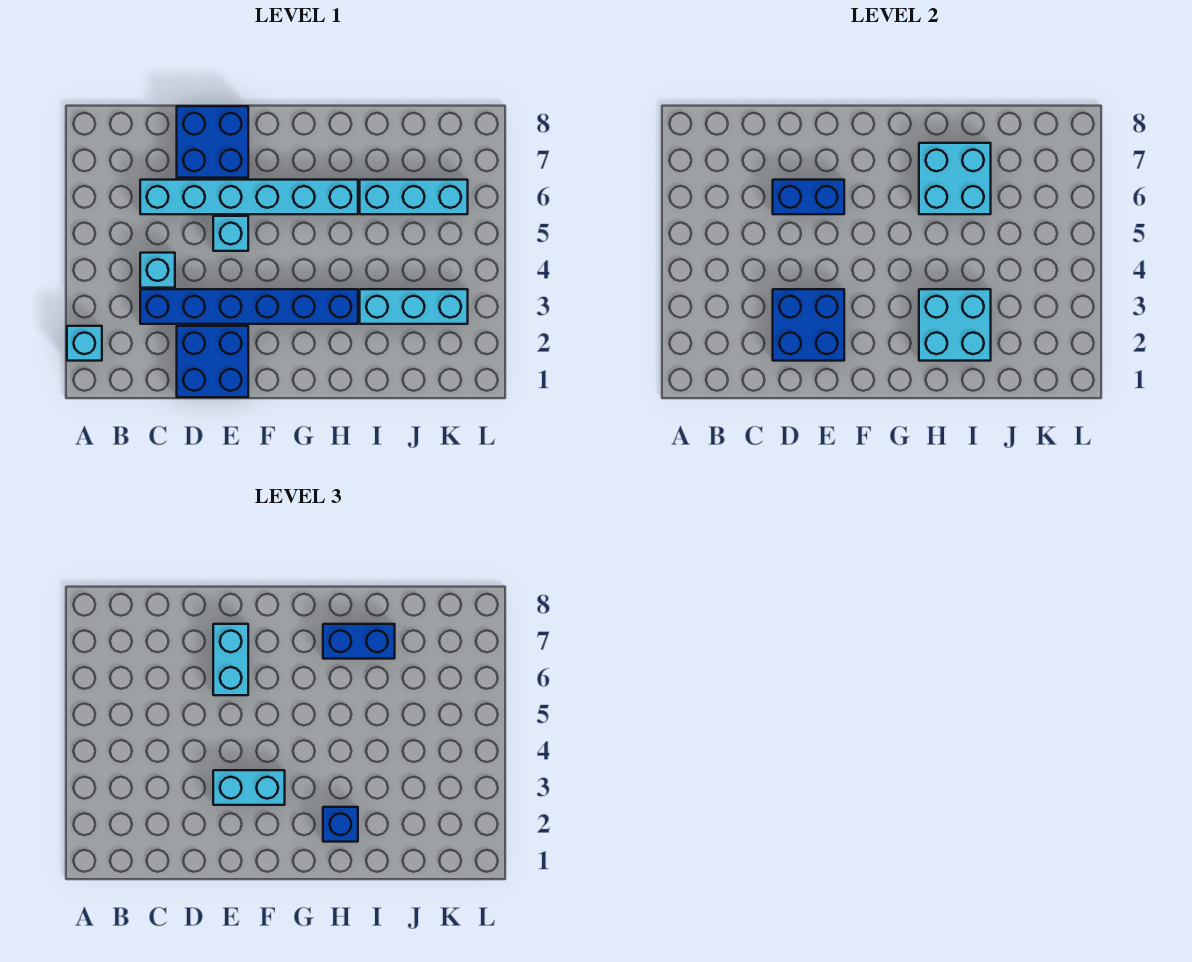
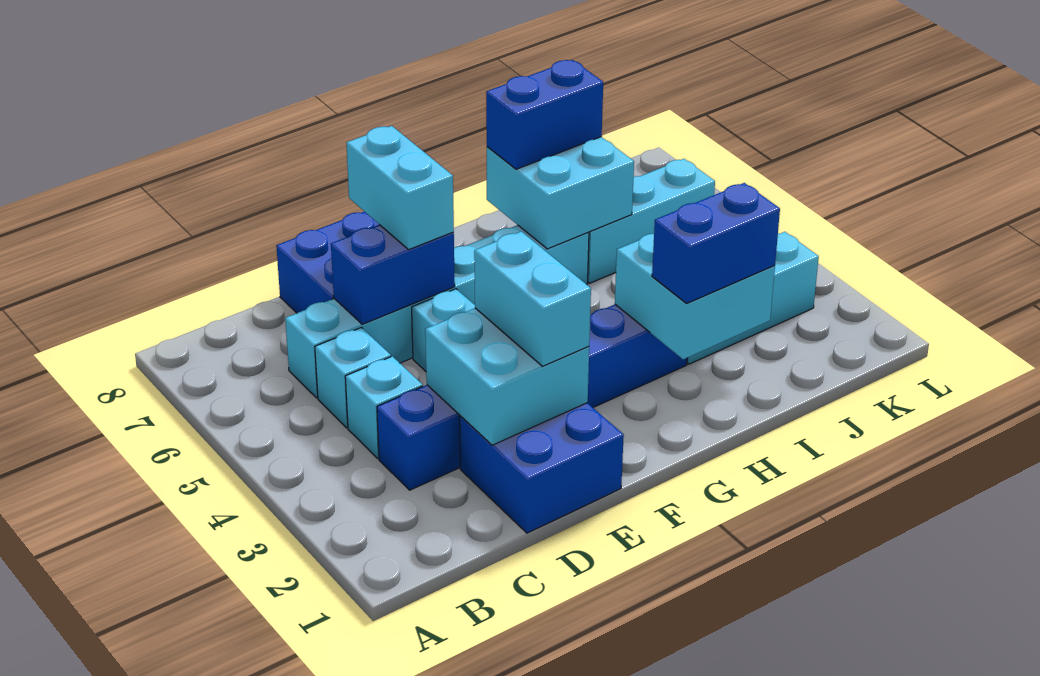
cyan brick A2 level 1 -> cyan brick C5 level 1
blue brick D2:E3 level 2 -> cyan brick D2:E3 level 2
cyan brick E3:F3 level 3 -> cyan brick E2:E3 level 3
blue brick H2 level 3 -> blue brick H2:I2 level 3

